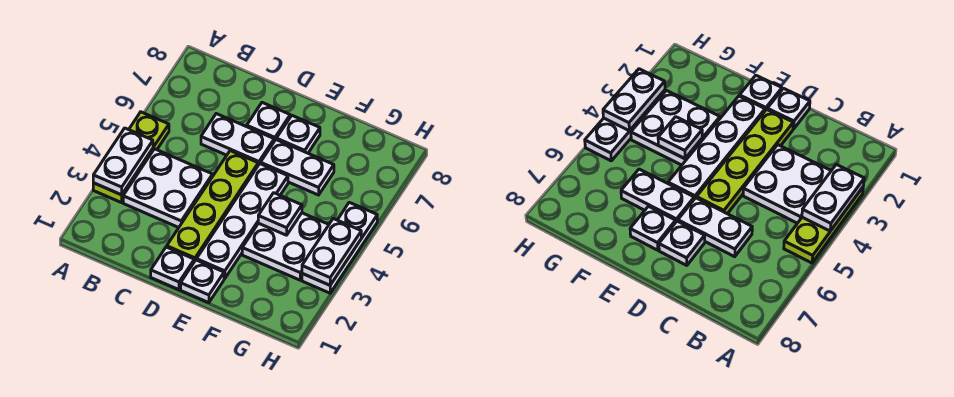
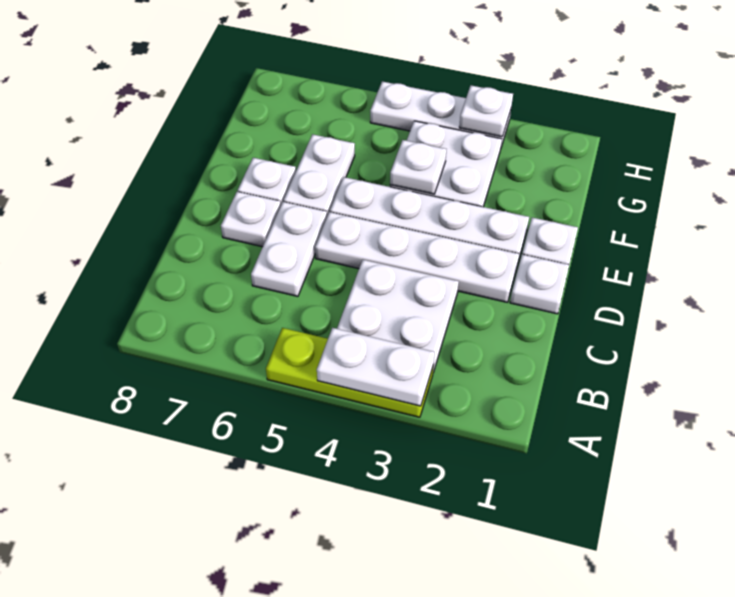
lime plate D2:D5 level 1 -> white plate D2:D5 level 1
white plate H3:H4 level 2 -> white plate H3 level 2

